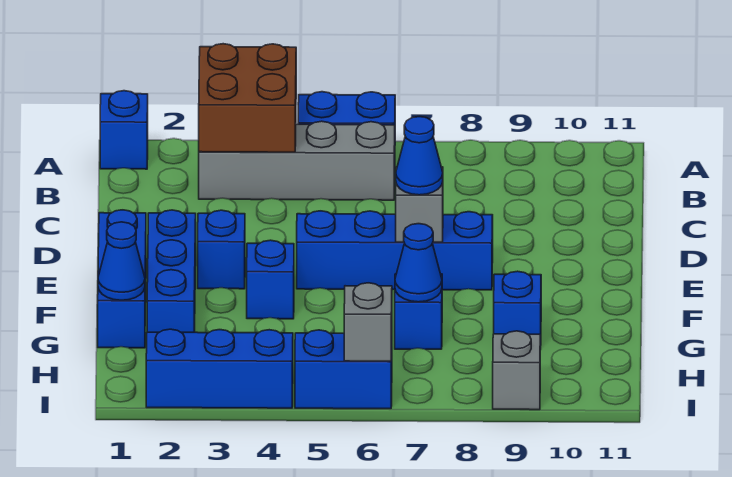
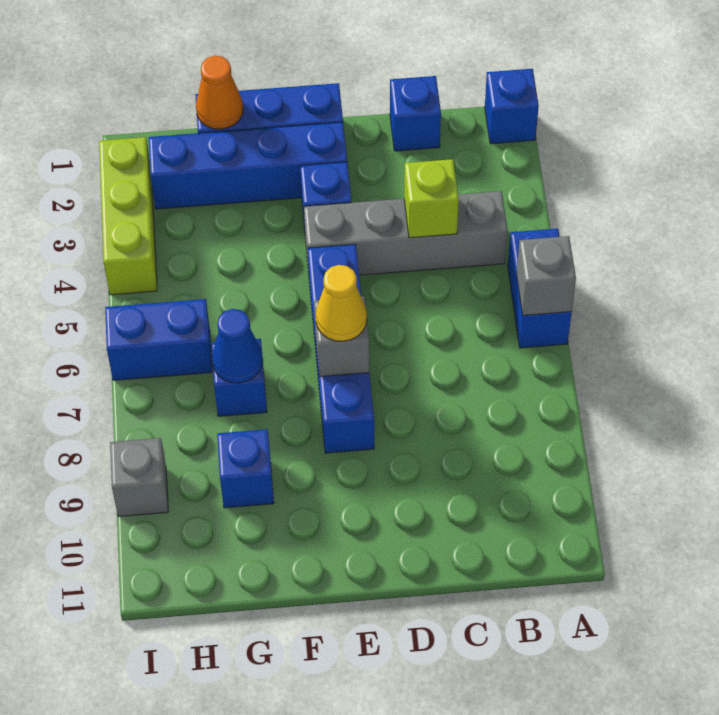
brown brick A3:B4 level 2 -> none
grey brick B3:B6 level 1 -> grey brick B4:E4 level 1
none -> lime brick C4 level 2
blue brick E2:G2 level 1 -> blue brick E2:H2 level 1
blue cone E7 level 3 -> yellow cone E7 level 3
blue brick F4 level 1 -> blue brick C1 level 1
blue cone G1 level 2 -> orange cone G1 level 2
blue brick I2:I4 level 1 -> lime brick I2:I4 level 1
blue brick I5:I6 level 1 -> blue brick H6:I6 level 1
grey brick I6 level 2 -> grey brick A6 level 2

